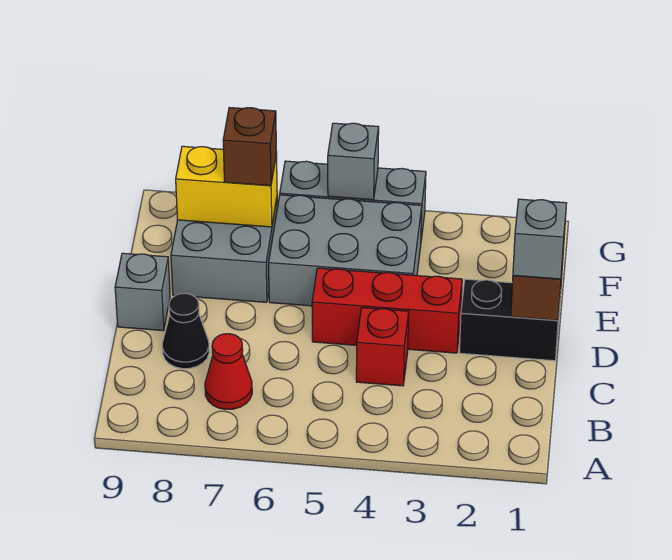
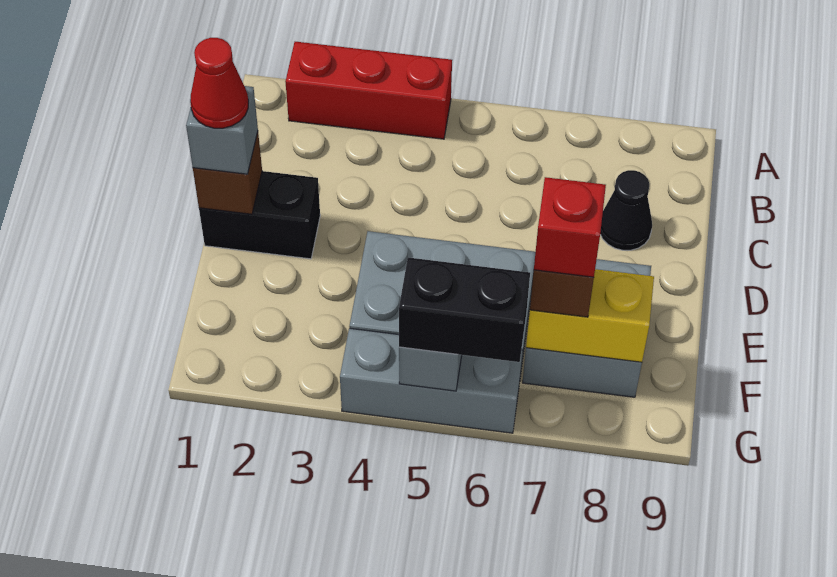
red cone B7 level 1 -> red cone D1 level 4
red brick C4 level 1 -> red brick F7 level 4
red brick D3:D5 level 1 -> red brick A2:A4 level 1
grey brick D9 level 1 -> none
none -> black brick G5:G6 level 3

